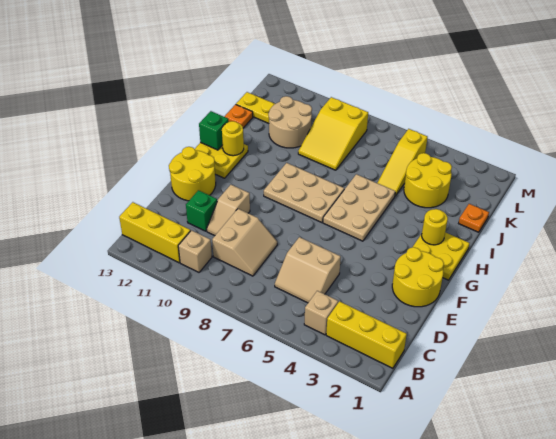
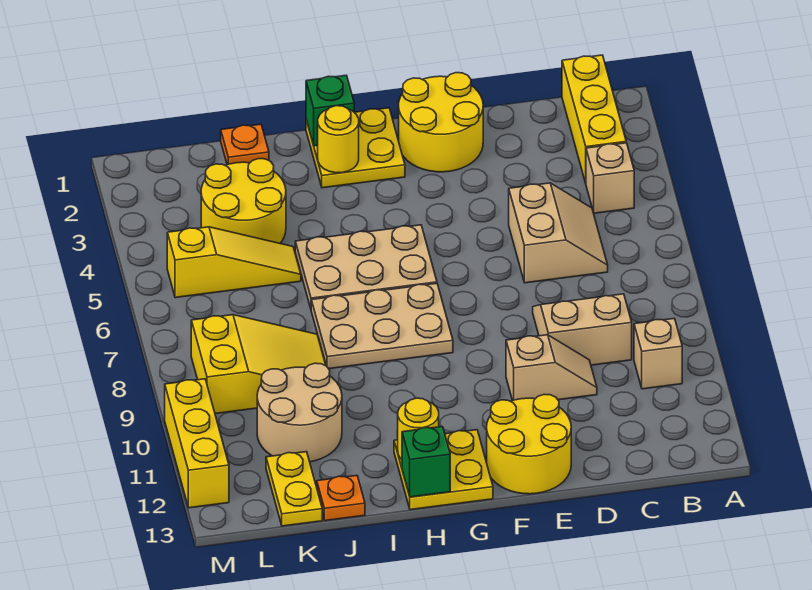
yellow brick B11:B13 level 1 -> yellow brick M10:M12 level 1
green brick D11 level 1 -> green brick H1 level 2
tan plate G7:H9 level 1 -> tan plate G7:I8 level 1

